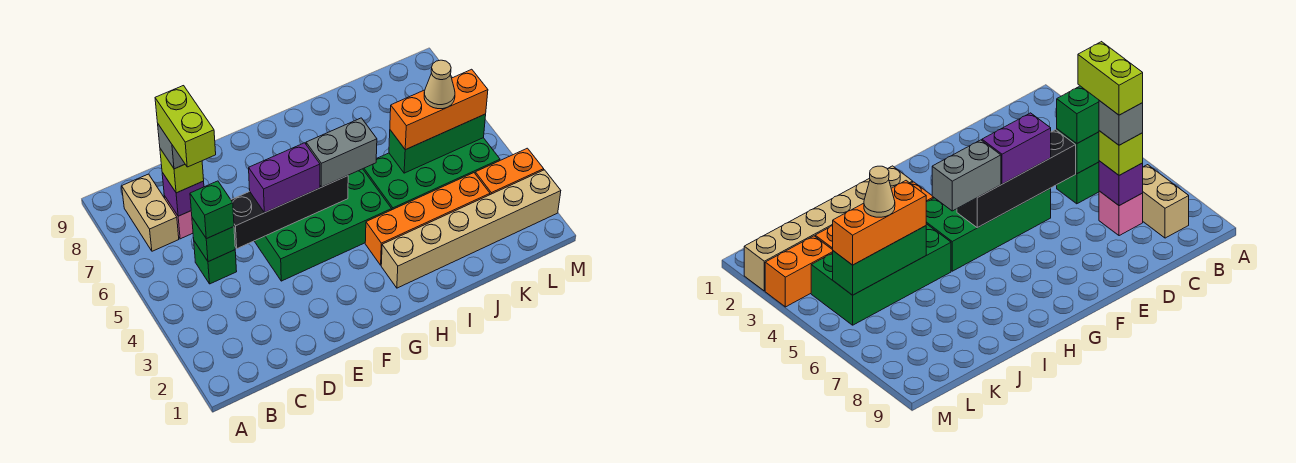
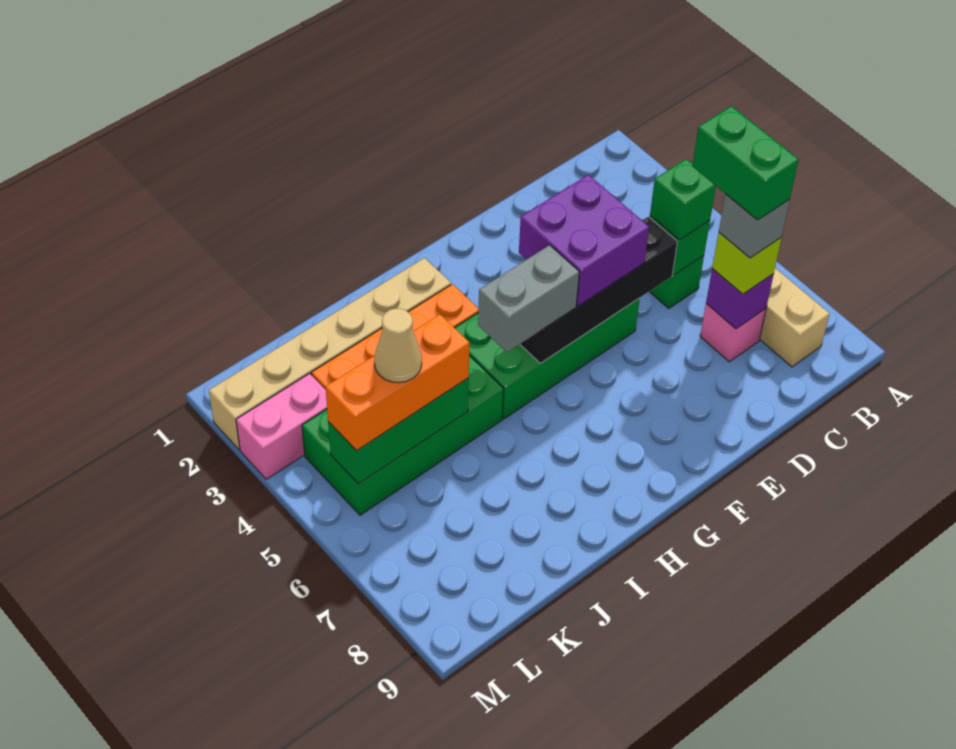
lime brick C6:C7 level 5 -> green brick C6:C7 level 5
purple brick E5:F5 level 3 -> purple brick E4:F5 level 3
orange brick L3:M3 level 1 -> pink brick L3:M3 level 1

